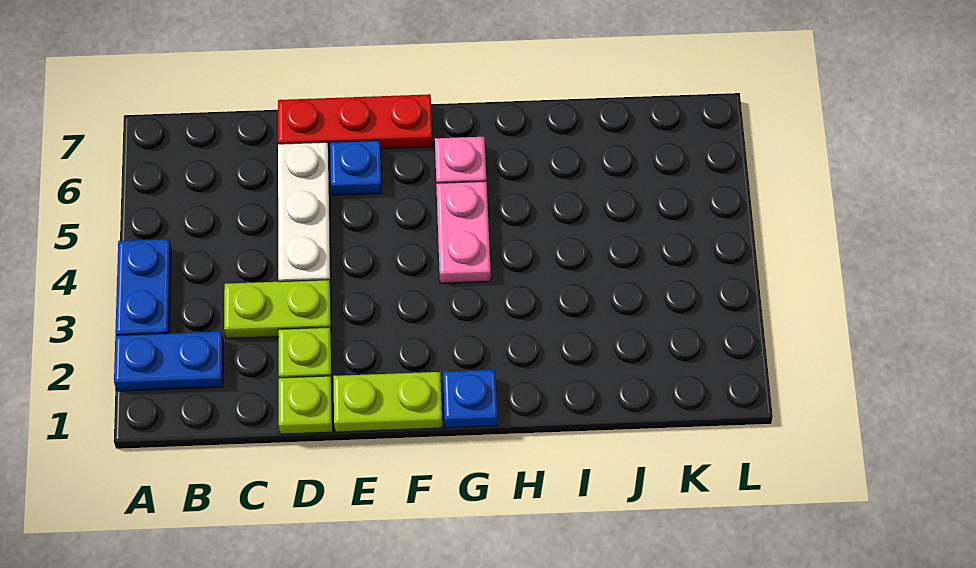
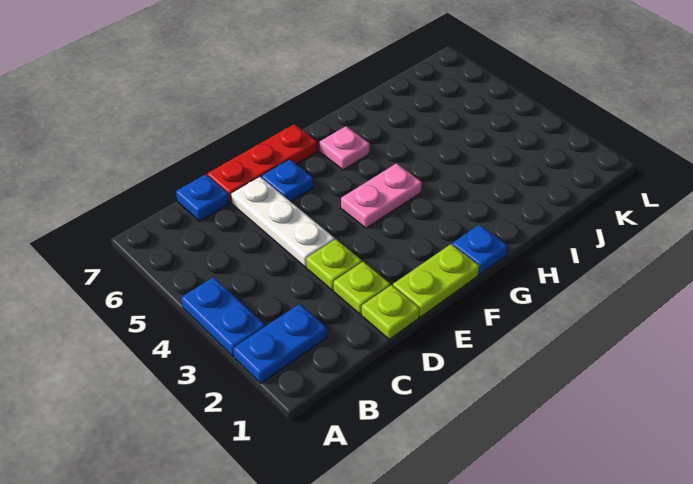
lime plate C3:D3 level 1 -> lime plate D3 level 1
none -> blue plate C7 level 1
pink plate G4:G5 level 1 -> pink plate F4:G4 level 1

